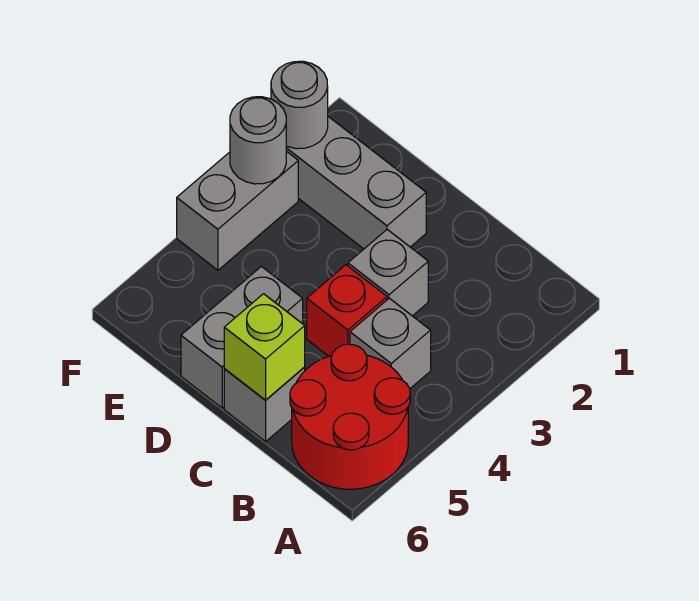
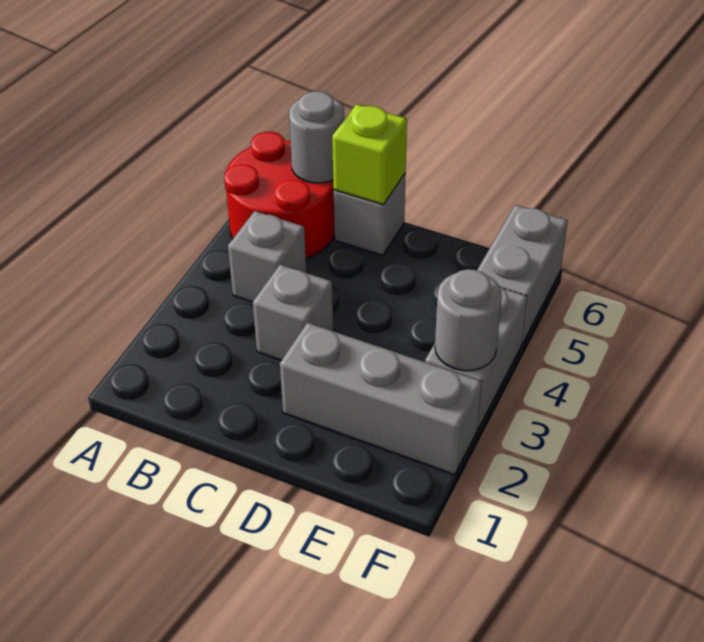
red brick C4 level 1 -> none
grey brick D5:D6 level 1 -> grey brick F5:F6 level 1
grey round brick F2 level 2 -> grey round brick B6 level 2

